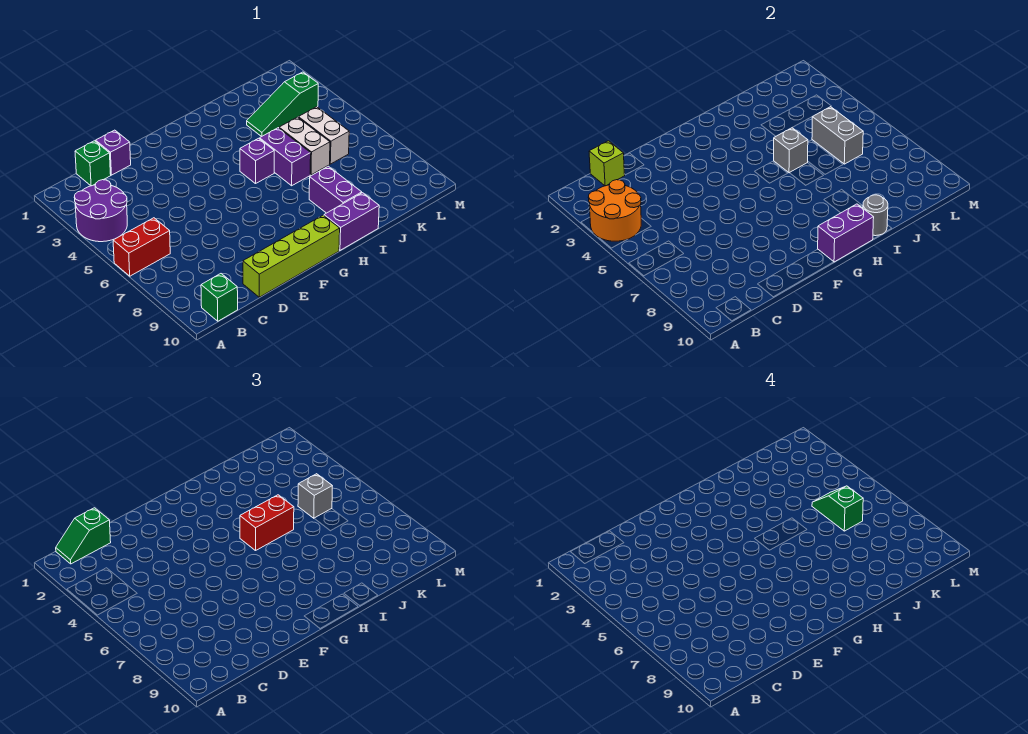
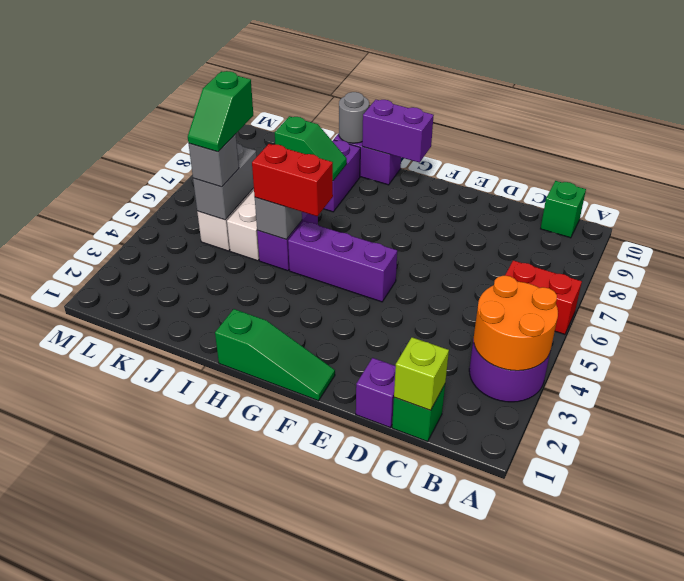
green slope B1:C1 level 3 top C -> green slope I8:J8 level 2 top J
lime brick D10:G10 level 1 -> none
purple brick H5 level 1 -> purple brick F5:H5 level 1
green slope J3:L3 level 1 top L -> green slope F1:H1 level 1 top H

